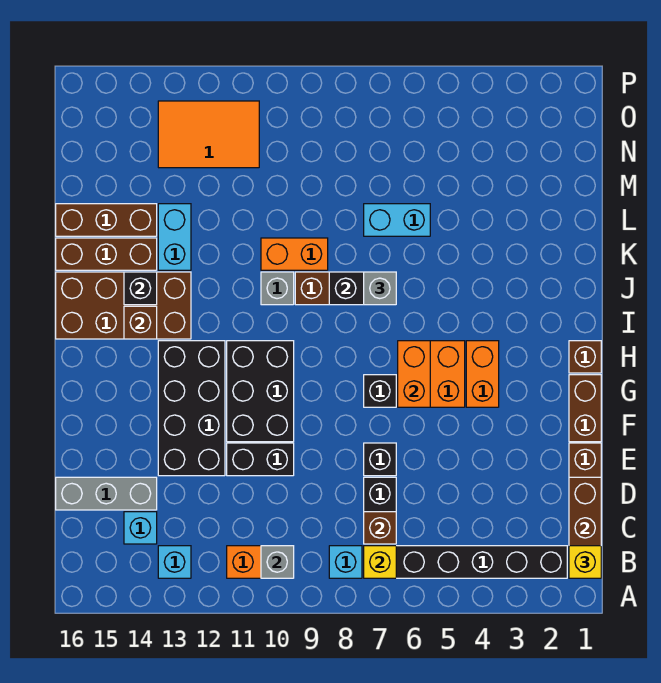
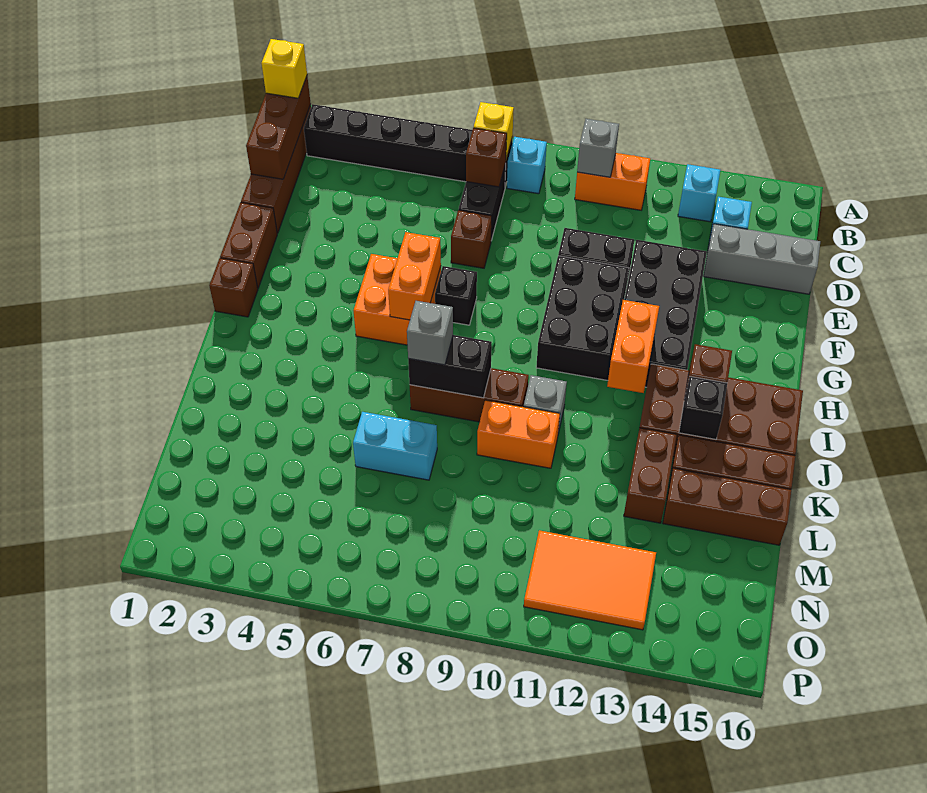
black brick E7 level 1 -> brown brick E7 level 1
orange brick G4:H4 level 1 -> orange brick H12:I12 level 2
cyan brick K13:L13 level 1 -> brown brick K13:L13 level 1

